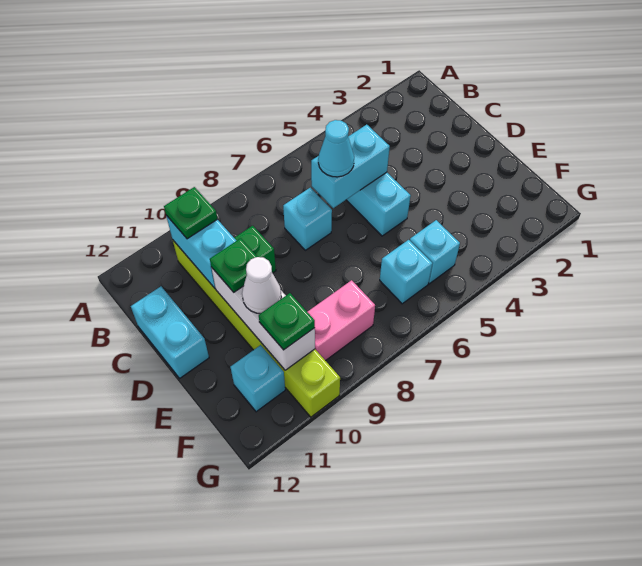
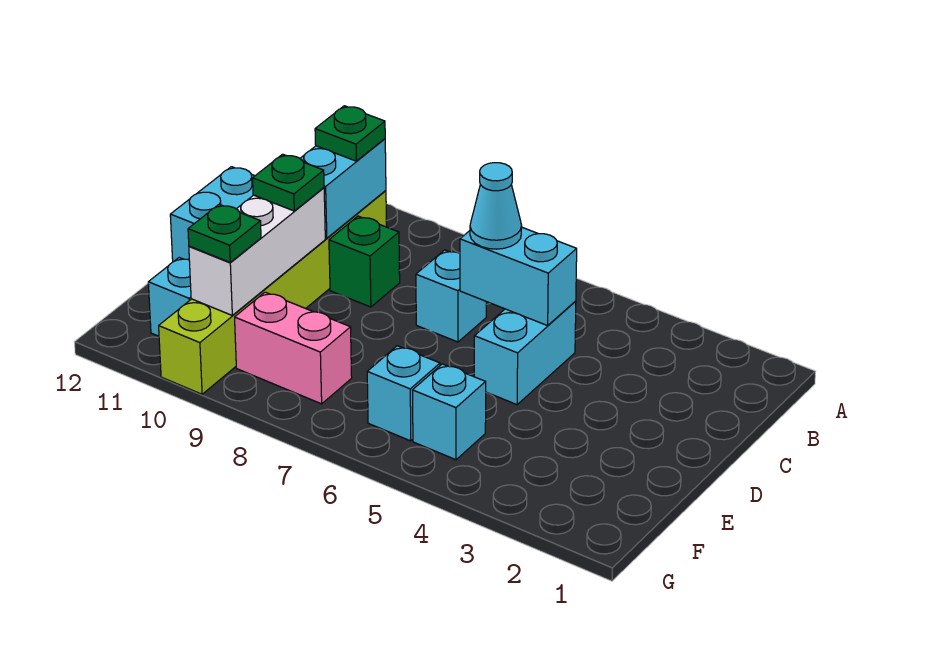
white cone E10 level 3 -> none

